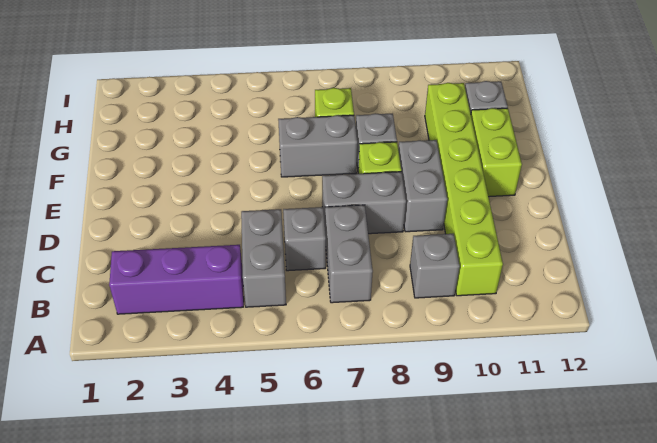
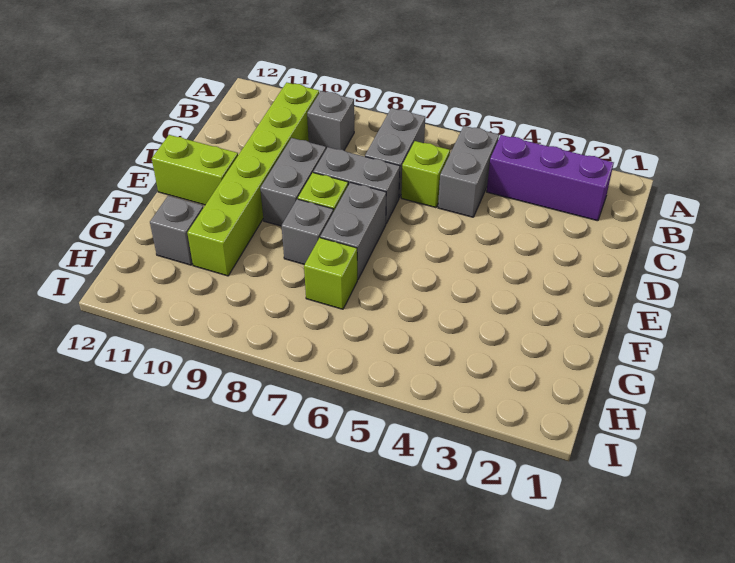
grey brick C6 level 1 -> lime brick C6 level 1
lime brick E11:F11 level 1 -> lime brick E11:E12 level 1
grey brick F6:F7 level 1 -> grey brick E7:F7 level 1

